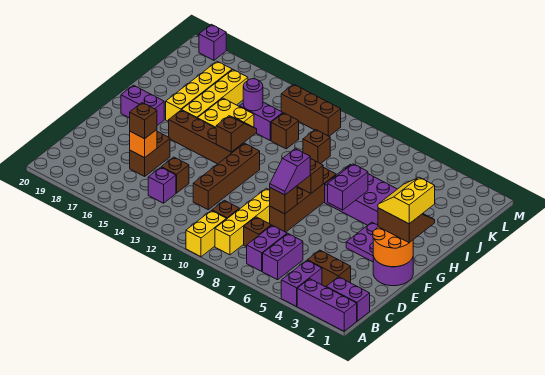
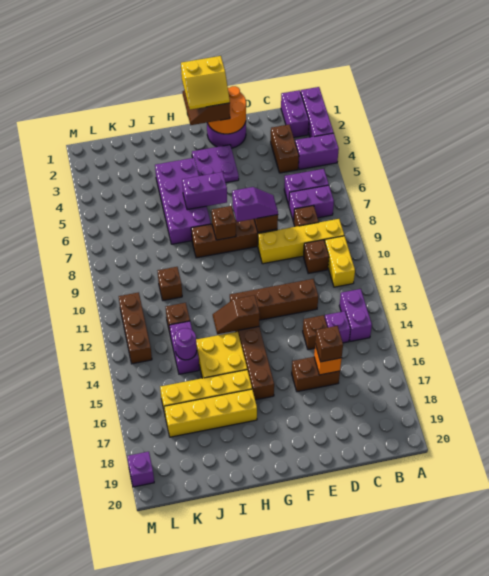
yellow brick A10:B10 level 1 -> yellow brick B10:B11 level 1
purple brick G18:G19 level 1 -> purple brick B13:B14 level 1

